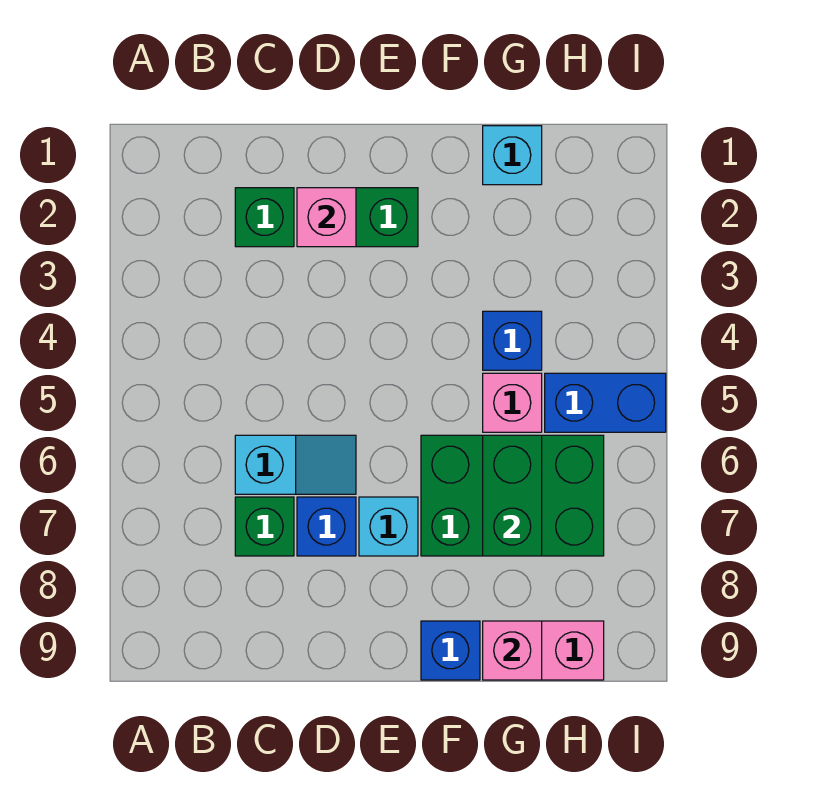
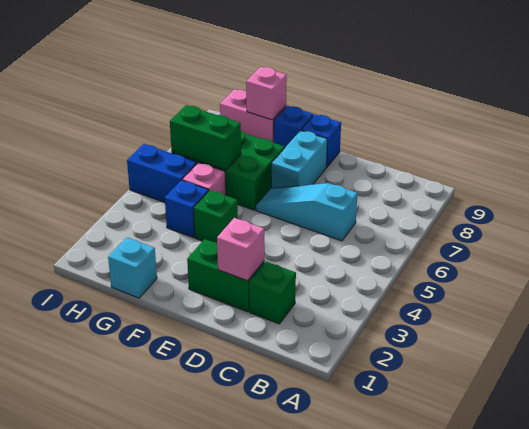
cyan slope C6:D6 level 1 top C -> cyan slope C6:E6 level 1 top C
green brick C7 level 1 -> green brick F4 level 1
blue brick D7 level 1 -> blue brick E9 level 1
cyan brick E7 level 1 -> cyan brick E7:E8 level 1
green brick G6:G7 level 2 -> green brick G6:H6 level 2

